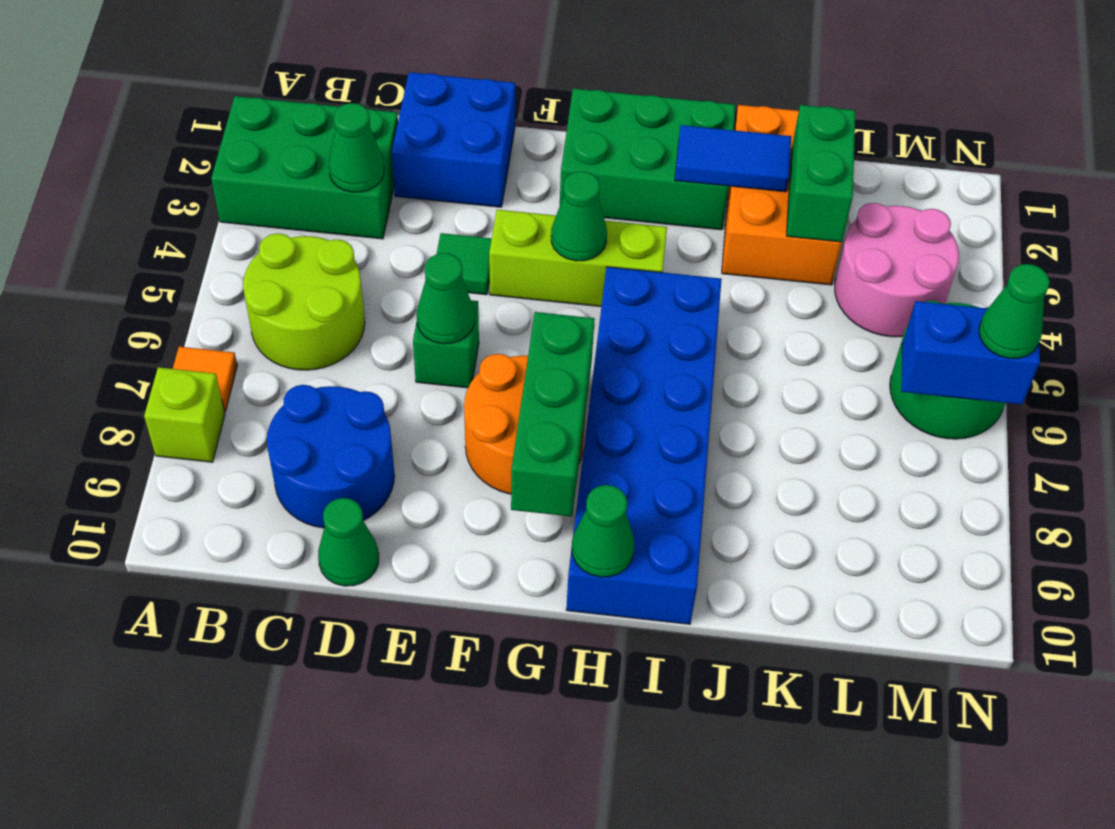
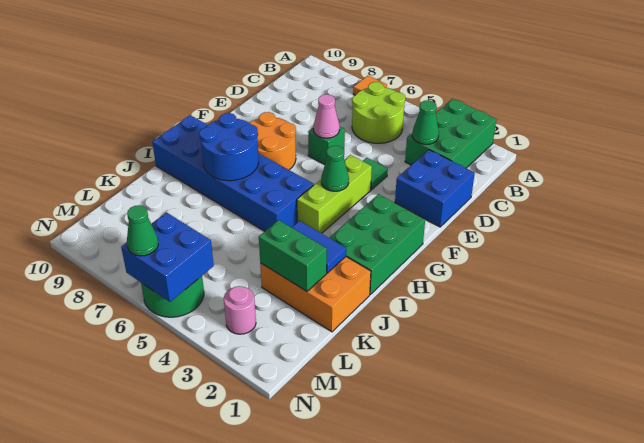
lime brick A8 level 1 -> none
blue round brick C8:D9 level 1 -> blue round brick H7:I8 level 2
green cone D10 level 1 -> none
green cone E6 level 2 -> pink cone E6 level 2
green brick G7:G9 level 2 -> none
green cone H10 level 2 -> none
blue tile I2:J2 level 2 -> blue tile J2:J3 level 2
pink round brick L3:M4 level 1 -> pink round brick M3 level 1
blue brick M6:N6 level 2 -> blue brick M5:N6 level 2

